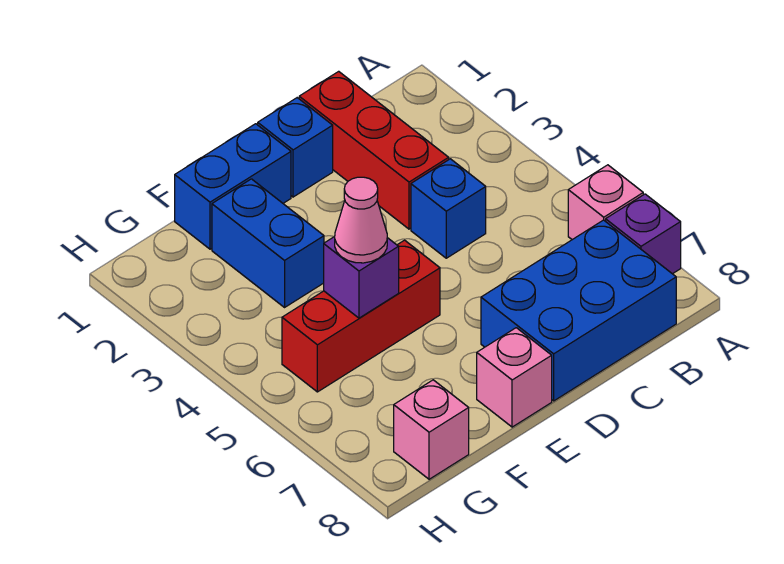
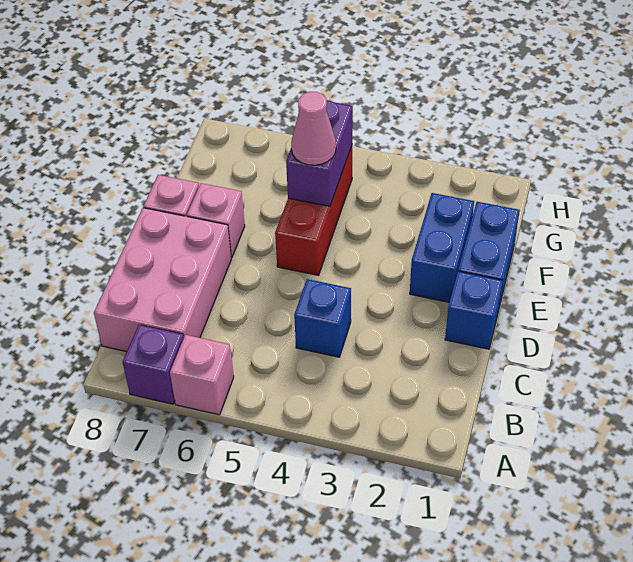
blue brick B7:D8 level 1 -> pink brick B7:D8 level 1
red brick C1:C3 level 1 -> none
blue brick F2:F3 level 1 -> blue brick E2:F2 level 1
purple brick F5 level 2 -> purple brick F5:G5 level 2
pink brick G8 level 1 -> pink brick E7 level 1

